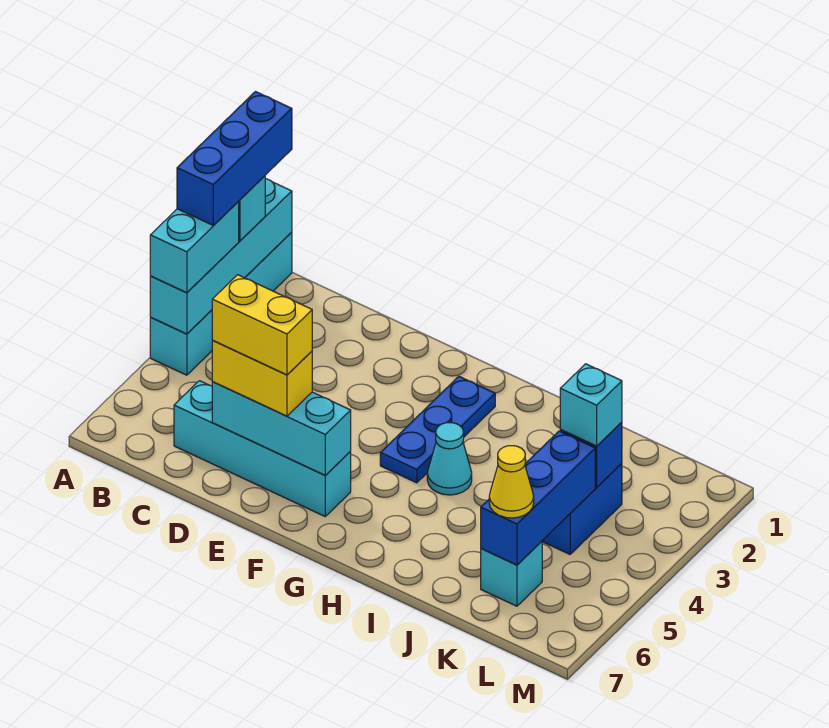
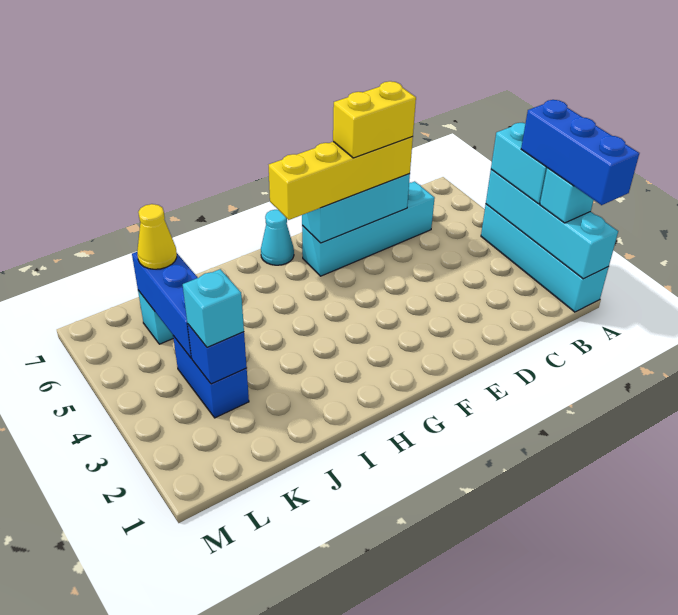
yellow brick D6:E6 level 3 -> yellow brick D6:G6 level 3
blue plate G2:G4 level 1 -> none
cyan cone H4 level 1 -> cyan cone G7 level 1

